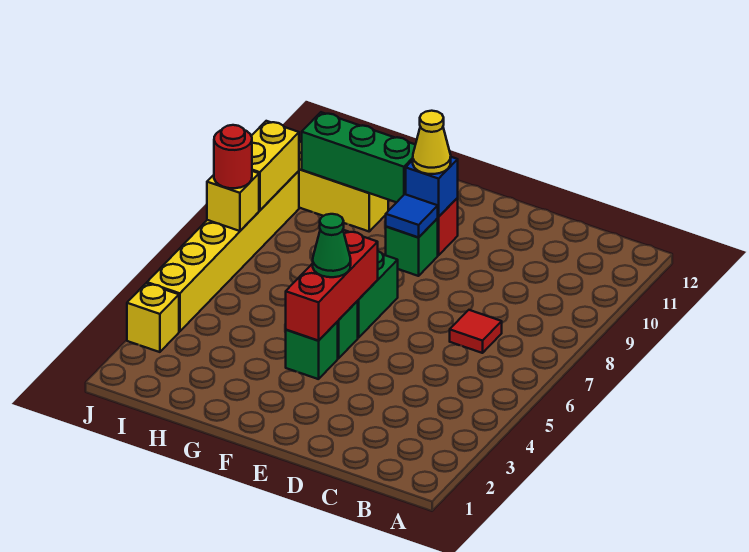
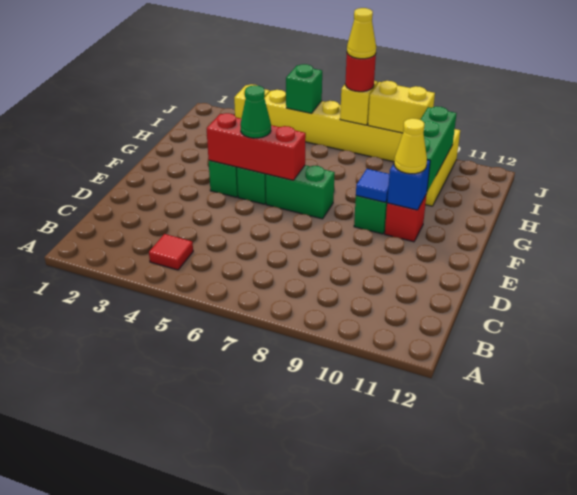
red tile C7 level 1 -> red tile B4 level 1
none -> green brick J5 level 2
none -> yellow cone J7 level 4

